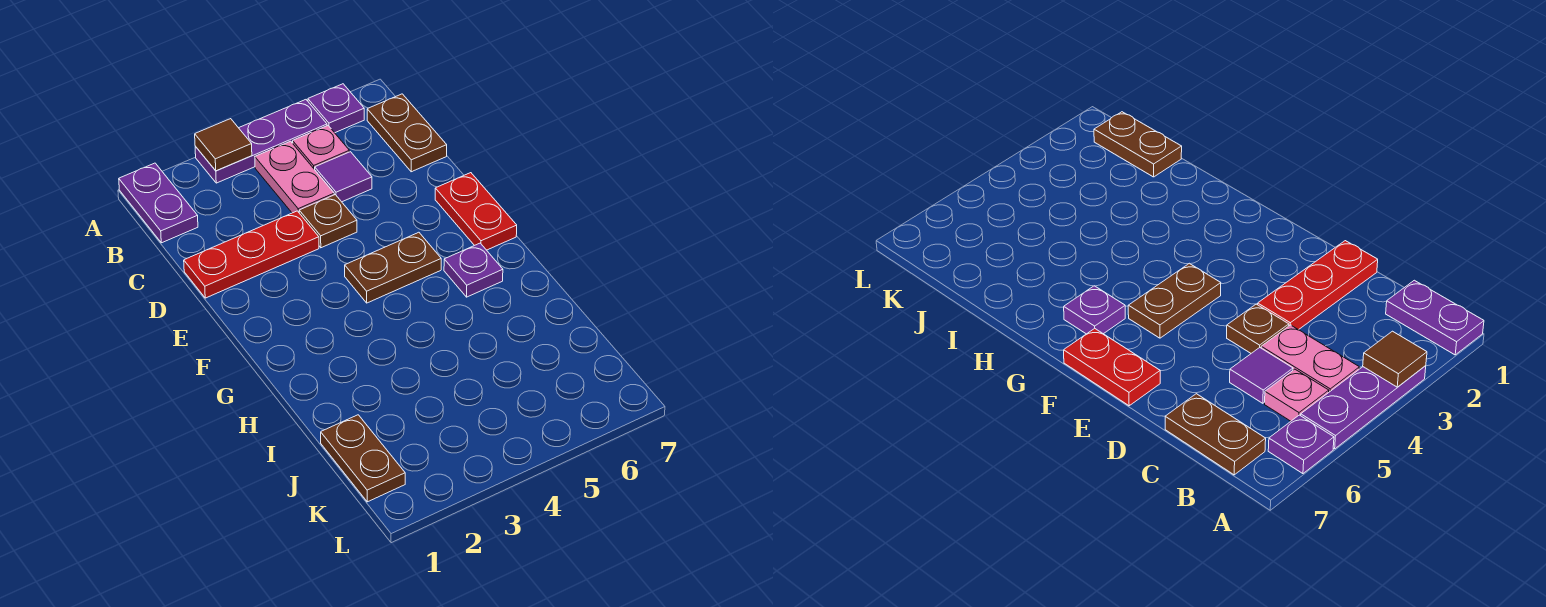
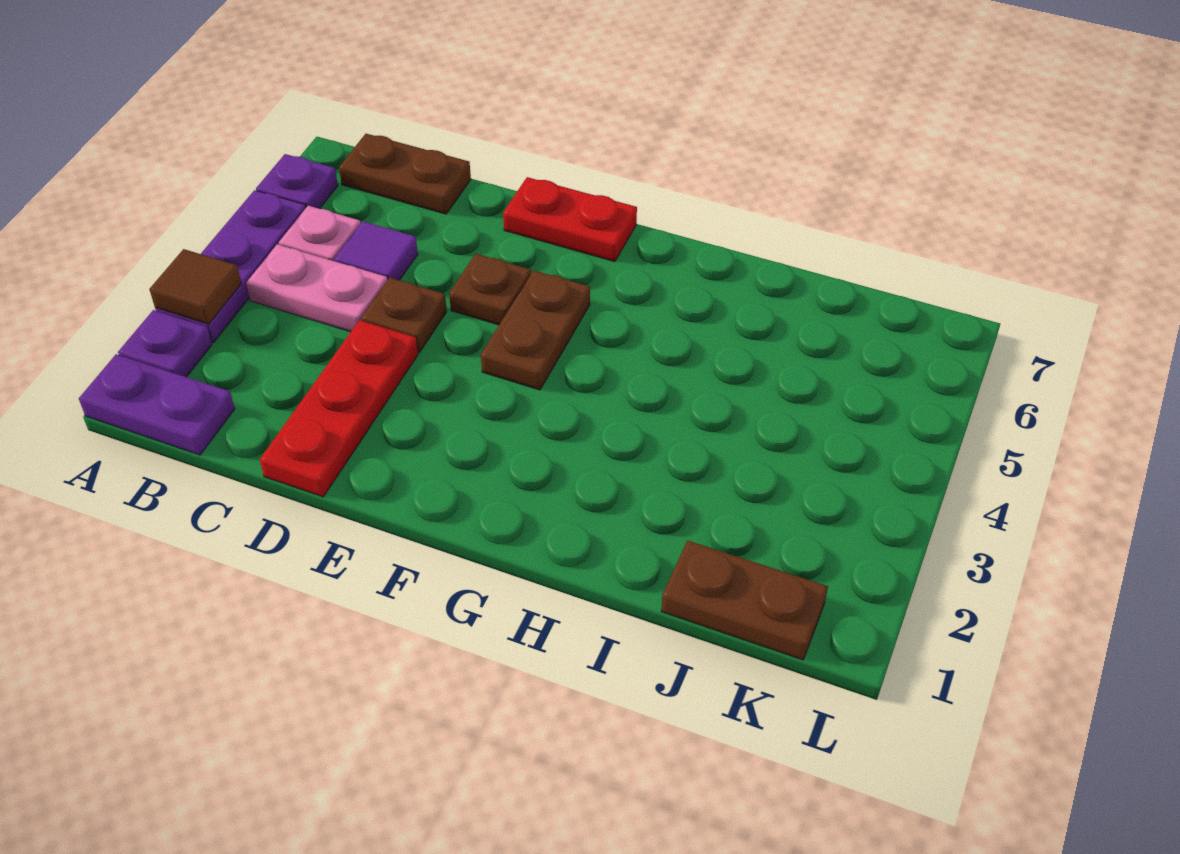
none -> brown plate E5 level 1
purple plate G6 level 1 -> purple plate A2 level 1

